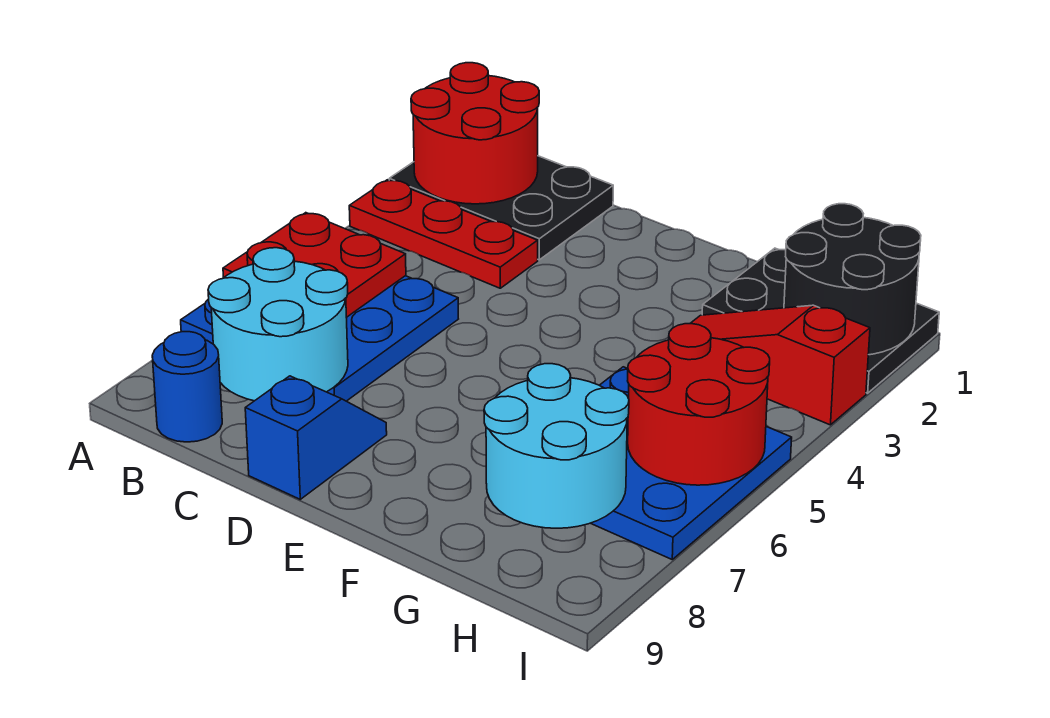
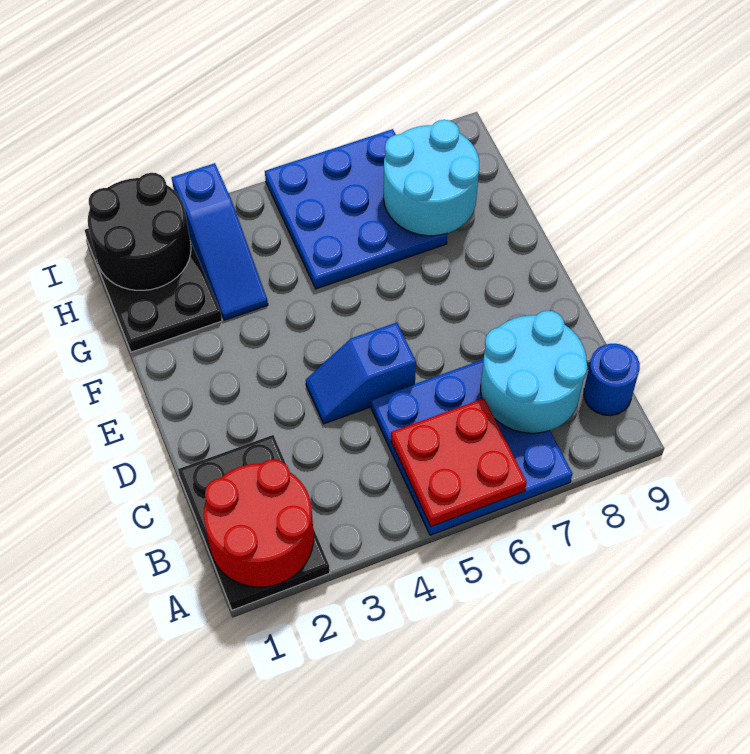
red plate A3:C3 level 1 -> none
blue slope D8:D9 level 1 top 9 -> blue slope D4:D5 level 1 top 5
red slope G3:I3 level 1 top I -> blue slope G3:I3 level 1 top I
red round brick H5:I6 level 2 -> none

